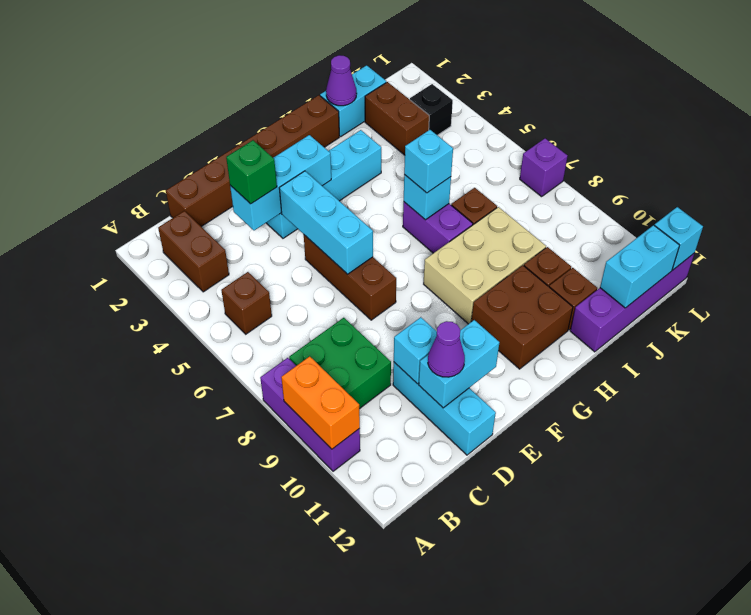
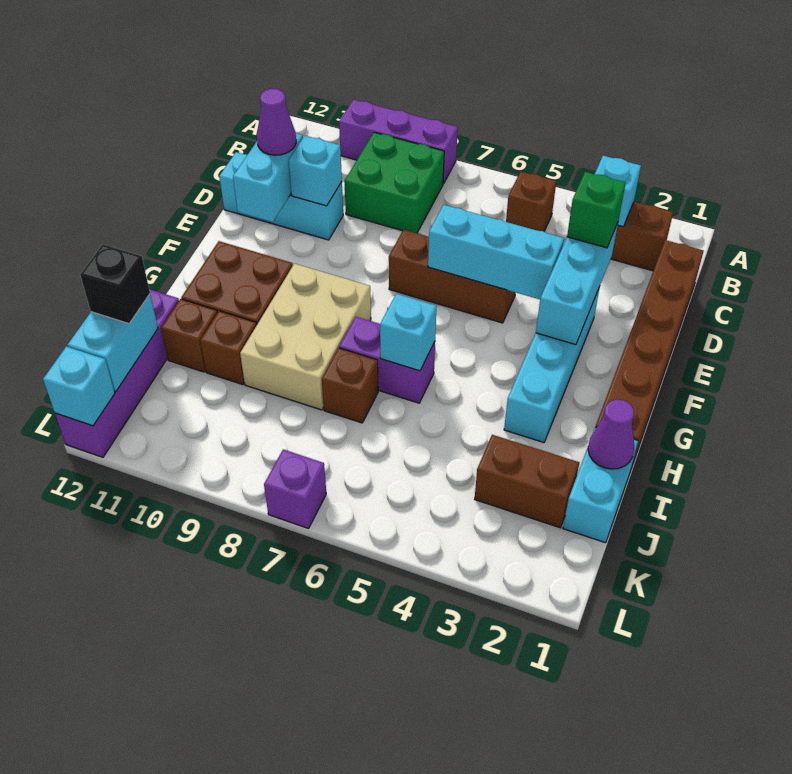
orange brick A9:A10 level 2 -> none
cyan brick H6 level 3 -> cyan brick B3 level 2
black brick K3 level 1 -> black brick J12 level 3

